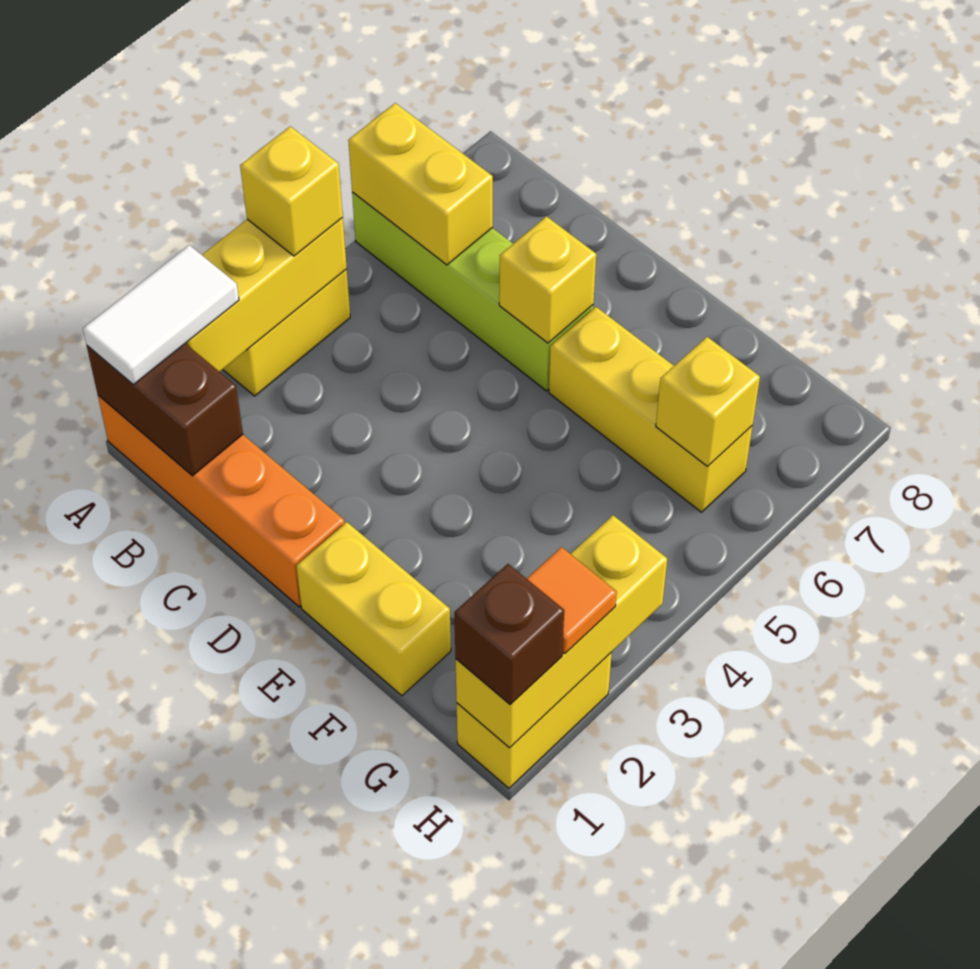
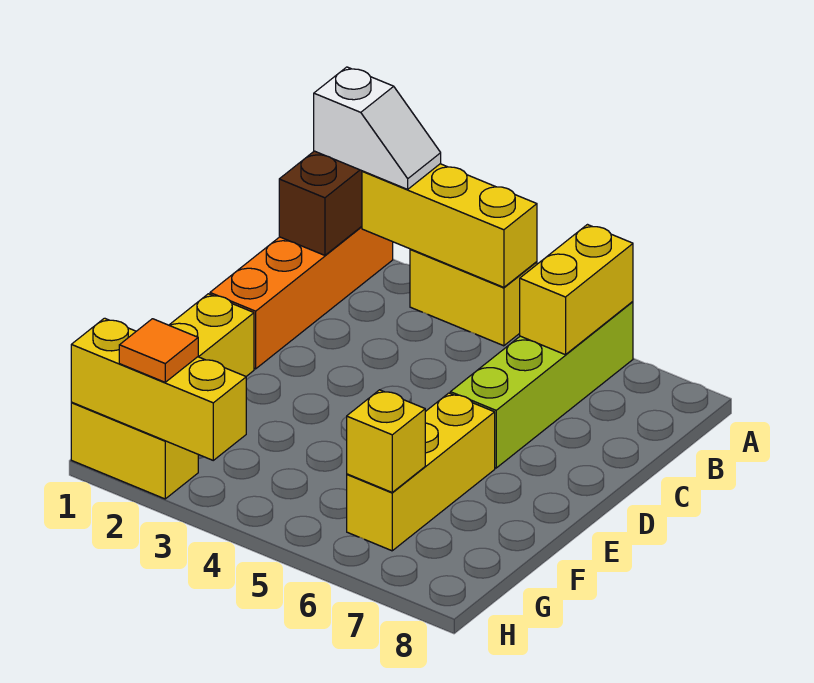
white tile A1:A2 level 3 -> white slope A1:A2 level 3 top 1
yellow brick A4 level 3 -> none
yellow brick D6 level 2 -> none
brown brick H1 level 3 -> none

